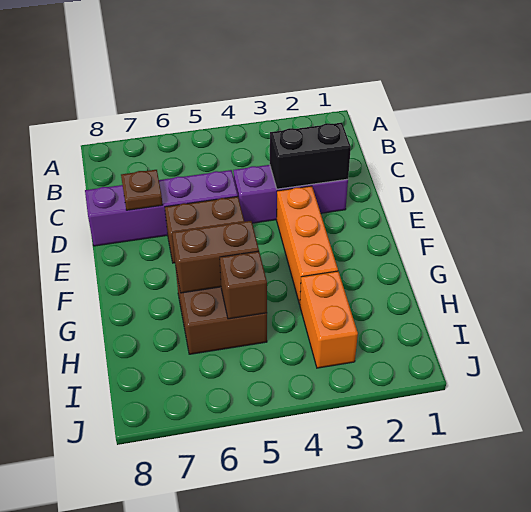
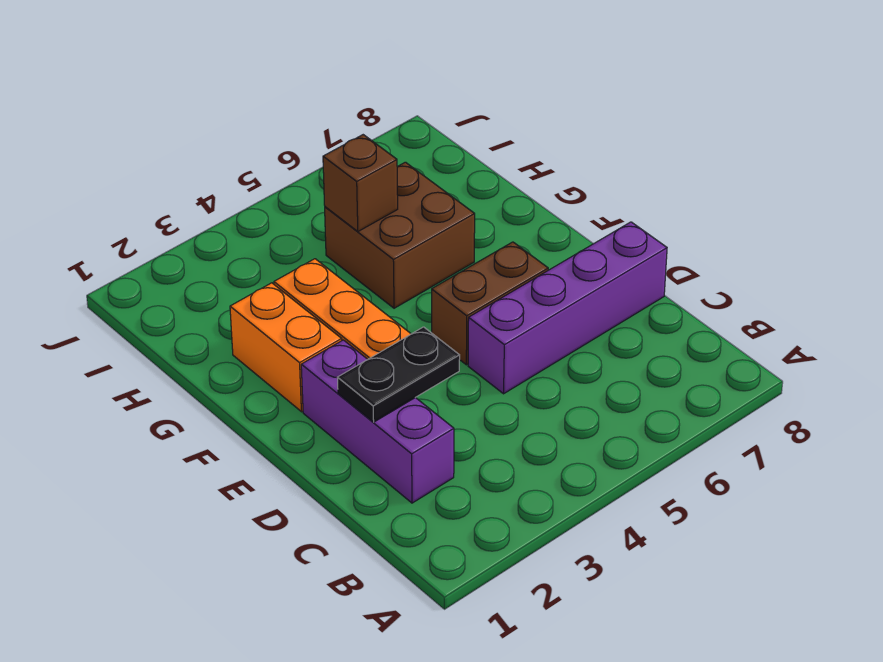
purple brick D2:D4 level 1 -> purple brick C2:E2 level 1
black brick D2:D3 level 2 -> black plate D2:D3 level 2
brown plate D7 level 2 -> none
brown brick G5:G6 level 2 -> none
orange brick H3:I3 level 1 -> orange brick F2:G2 level 1

